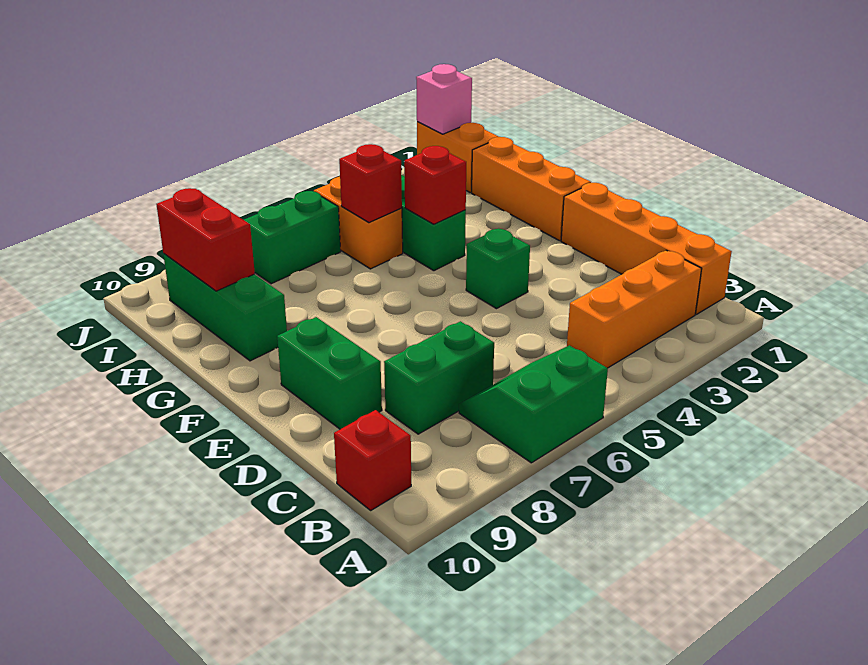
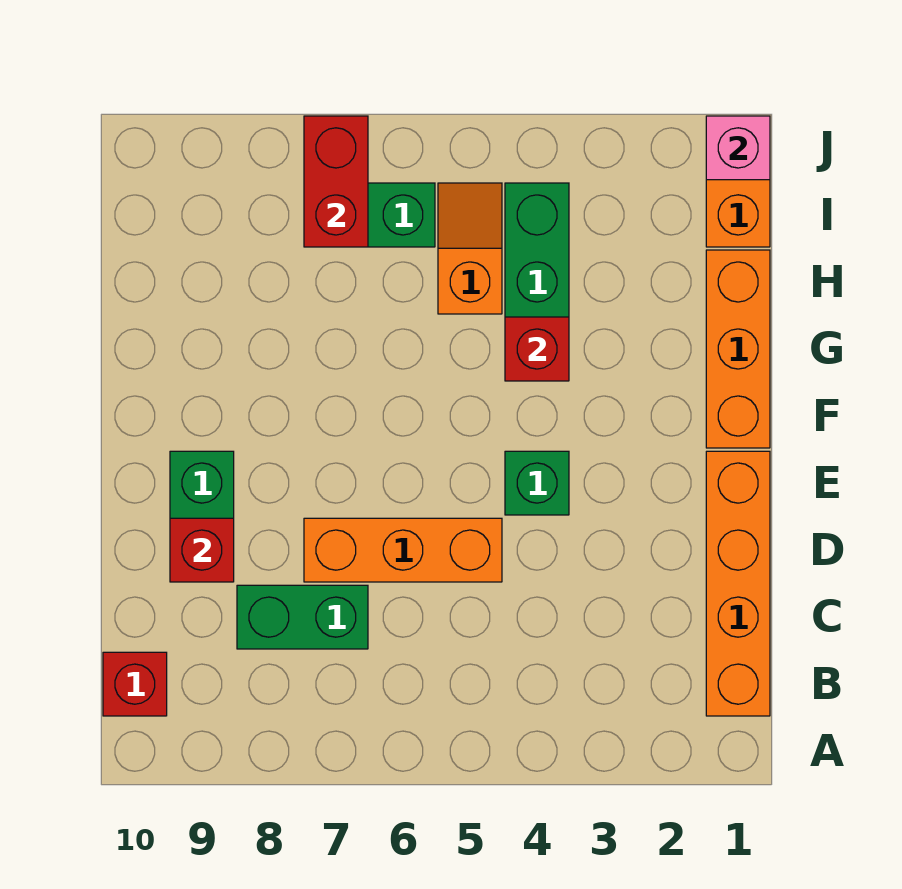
green slope A6:B7 level 1 top A -> none
orange brick B2:B4 level 1 -> orange brick D5:D7 level 1
green brick G9:I9 level 1 -> none
orange brick H5:I5 level 1 -> orange slope H5:I5 level 1 top H
red brick H5 level 2 -> red brick D9 level 2
red brick H9:I9 level 2 -> red brick I7:J7 level 2

